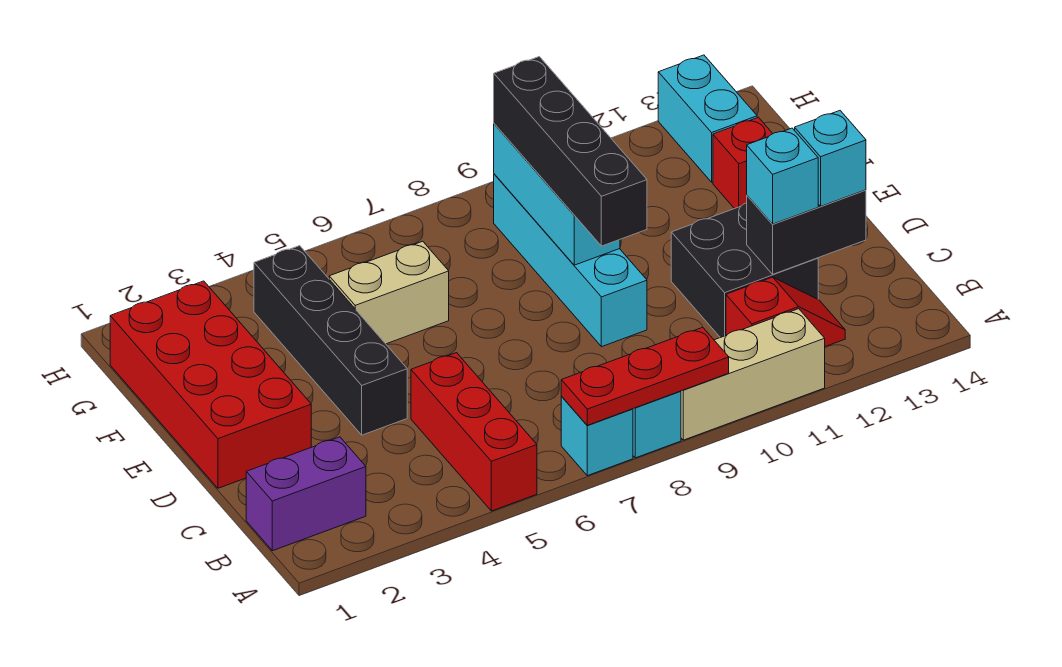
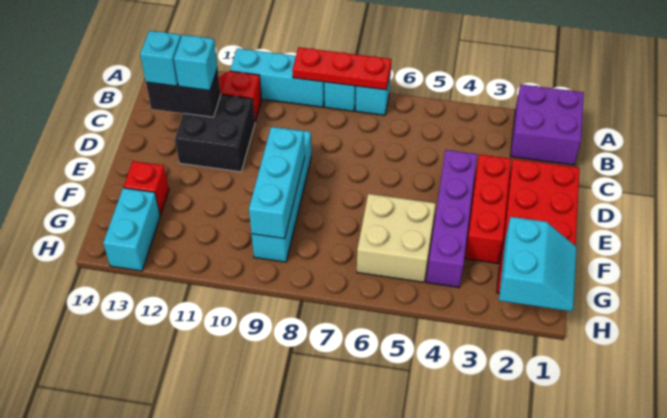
red brick A5:C5 level 1 -> red brick D3:F3 level 1
tan brick A9:A11 level 1 -> cyan brick A9:A11 level 1
purple brick B1:B2 level 1 -> purple brick A1:B2 level 1
black brick D4:G4 level 1 -> purple brick D4:G4 level 1
black brick D9:G9 level 3 -> none
tan brick F5:F6 level 1 -> tan brick F5:G6 level 1
none -> cyan slope G1:H2 level 2 top 2

